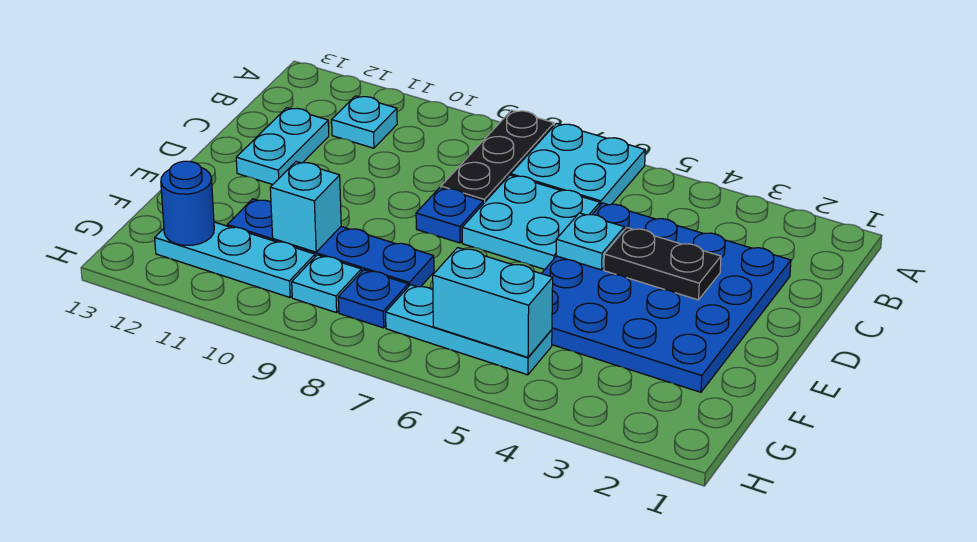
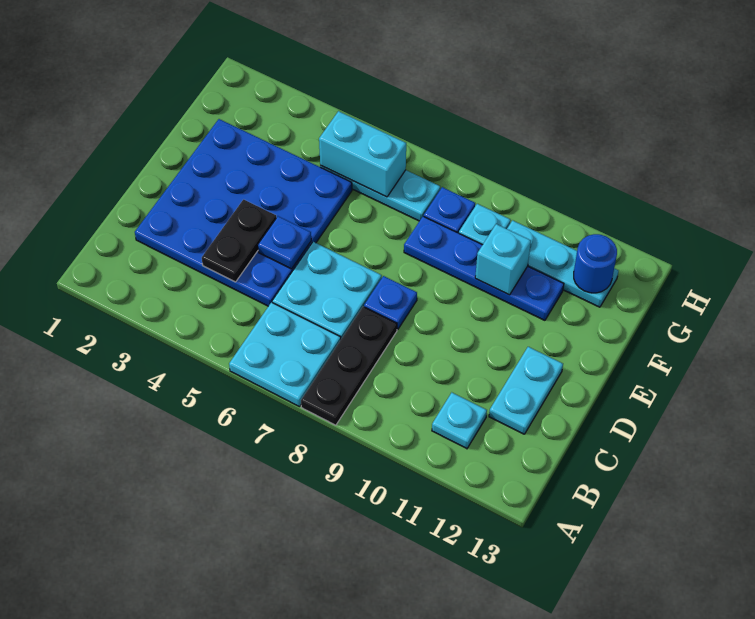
black plate D3:D4 level 2 -> black plate C4:D4 level 2
cyan plate D5 level 2 -> blue plate D5 level 2

